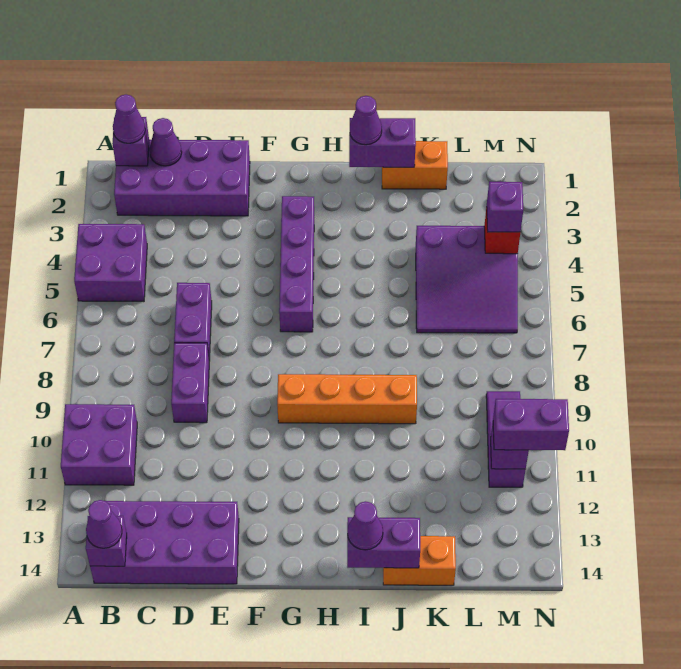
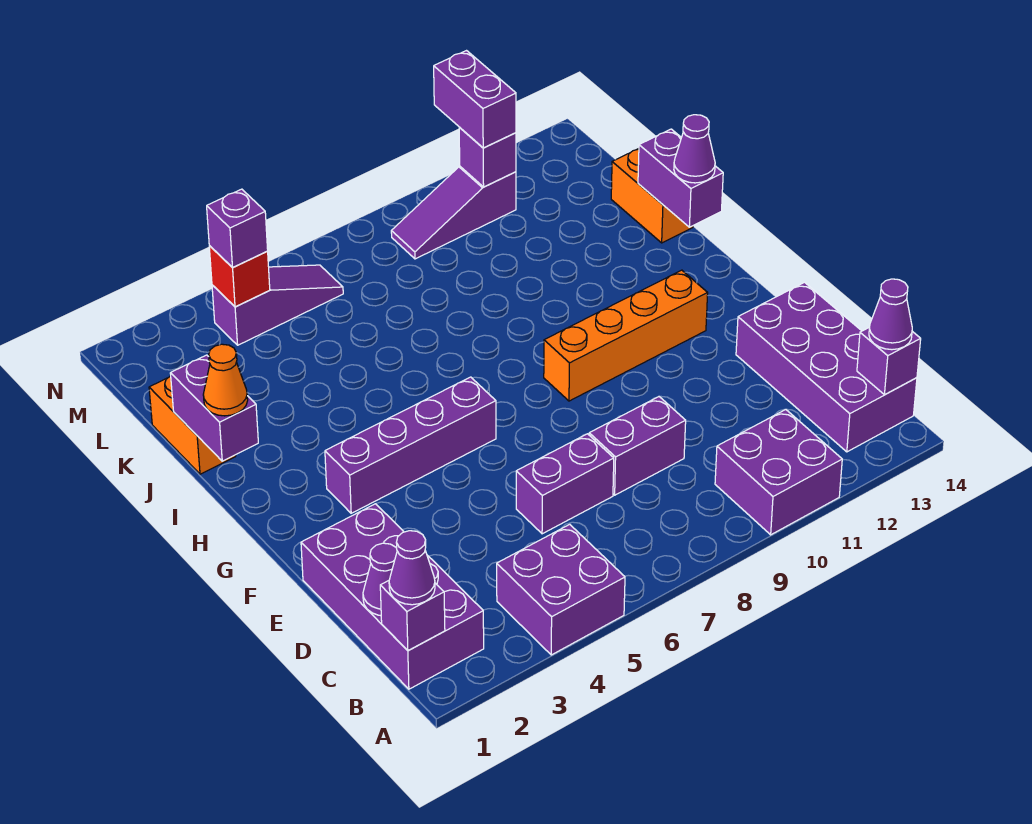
orange brick G9:J9 level 1 -> orange brick G9:G12 level 1
purple cone I1 level 3 -> orange cone I1 level 3
purple slope K4:M6 level 1 top 4 -> purple slope M4:M6 level 1 top 4

